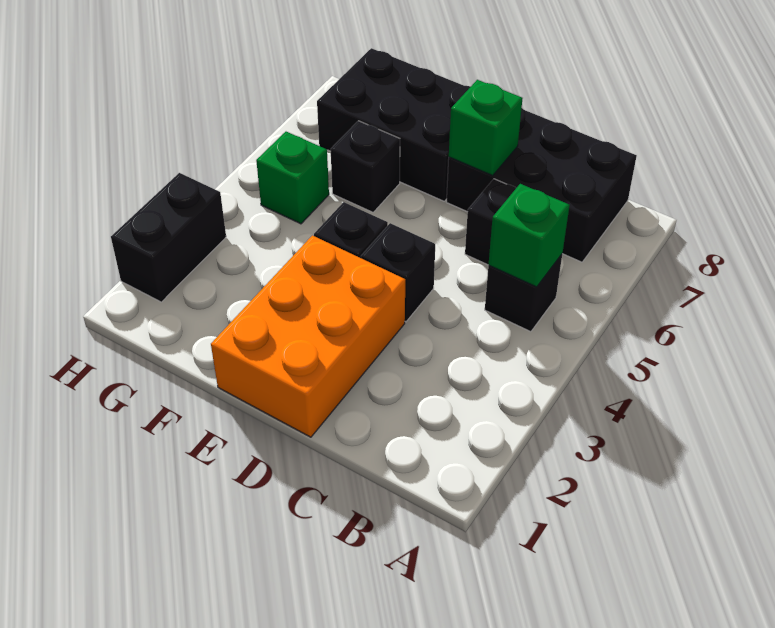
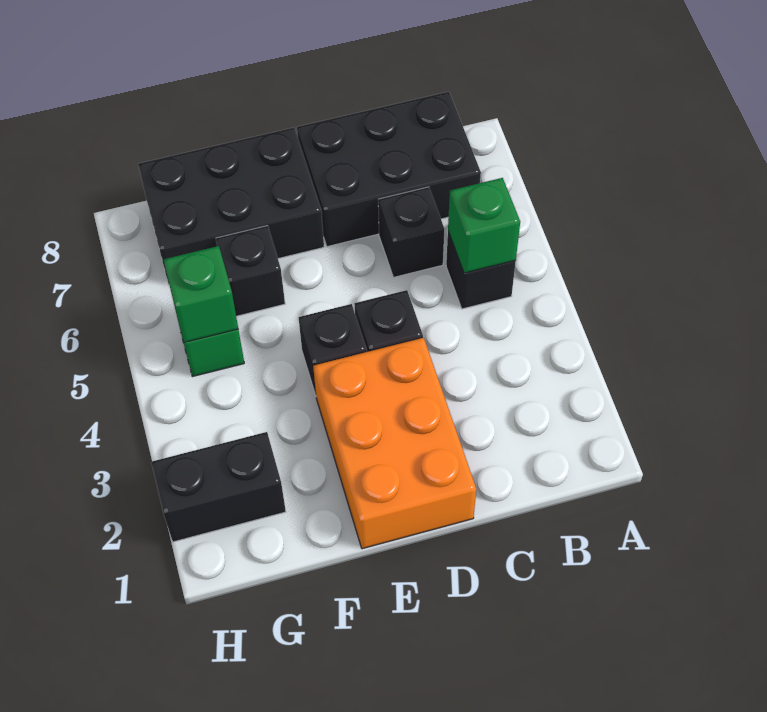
green brick D7 level 2 -> green brick G5 level 2
black brick H2:H3 level 1 -> black brick G2:H2 level 1

